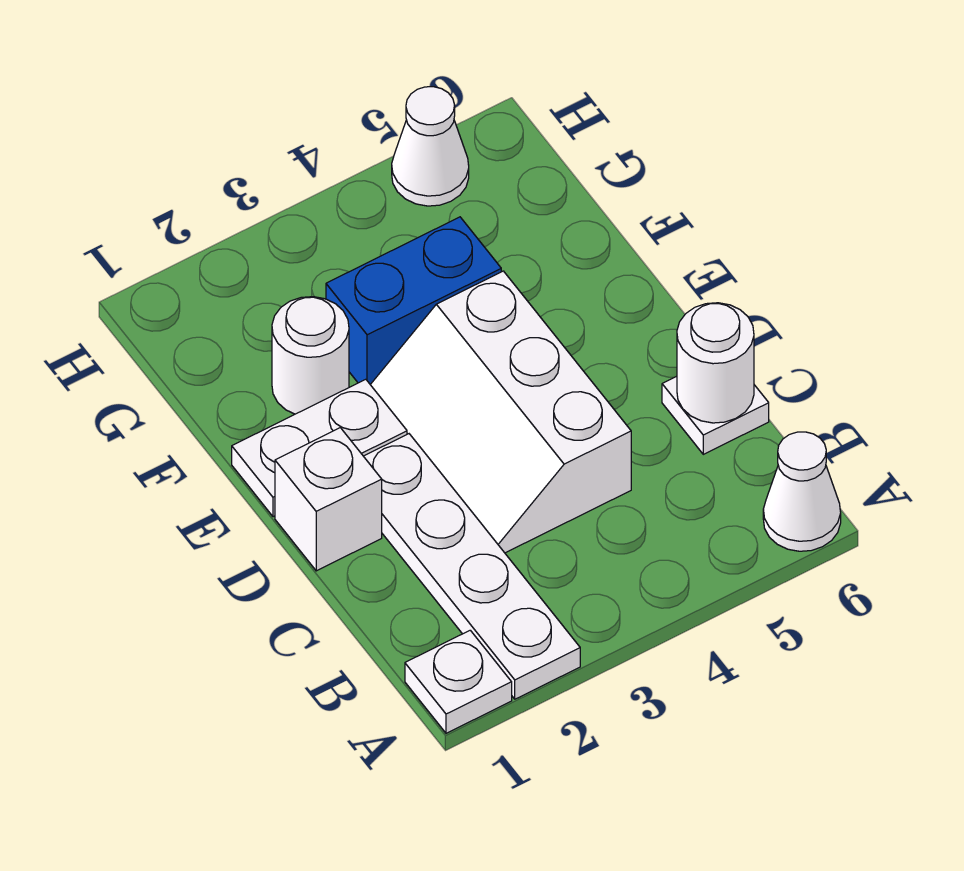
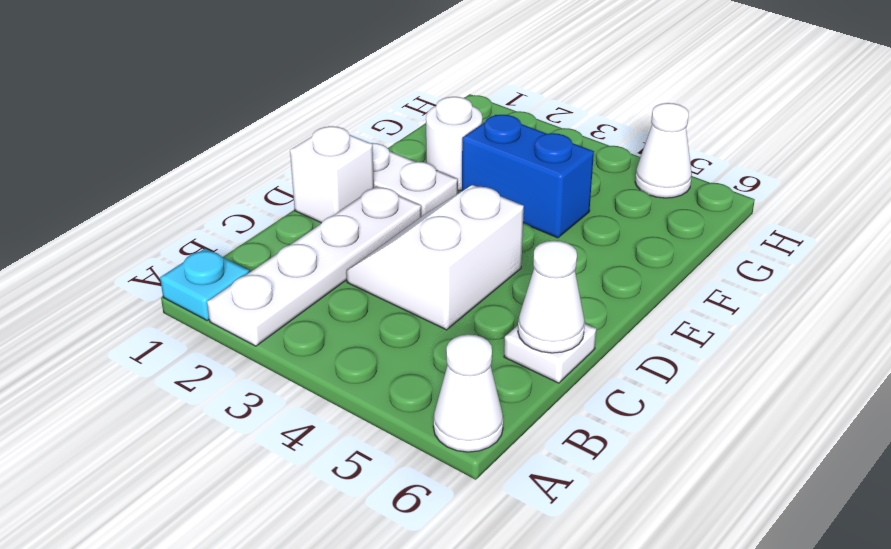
white plate A1 level 1 -> cyan plate A1 level 1
white slope C3:E4 level 1 top 4 -> white slope C3:D4 level 1 top 4
white round brick C6 level 2 -> white cone C6 level 2

